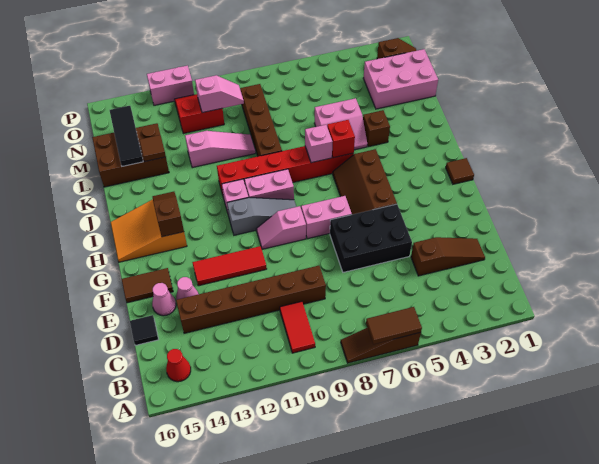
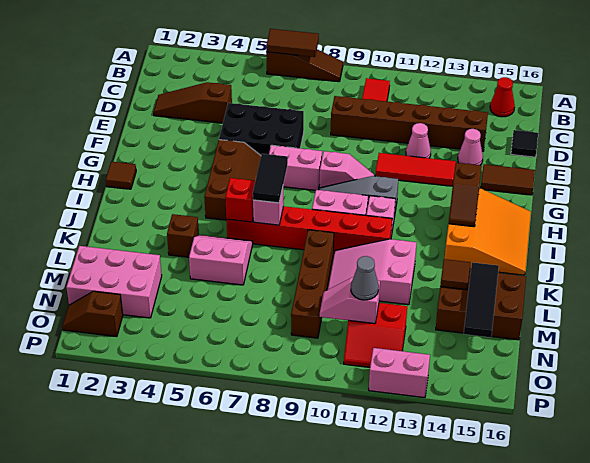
pink cone E15 level 1 -> pink cone E12 level 1
orange slope H14:I16 level 1 top 14 -> orange slope H14:J16 level 1 top 14
none -> black tile I7:J7 level 3
pink slope L10:L12 level 1 top 12 -> pink slope K10:L12 level 1 top 12
none -> grey cone N11 level 3

